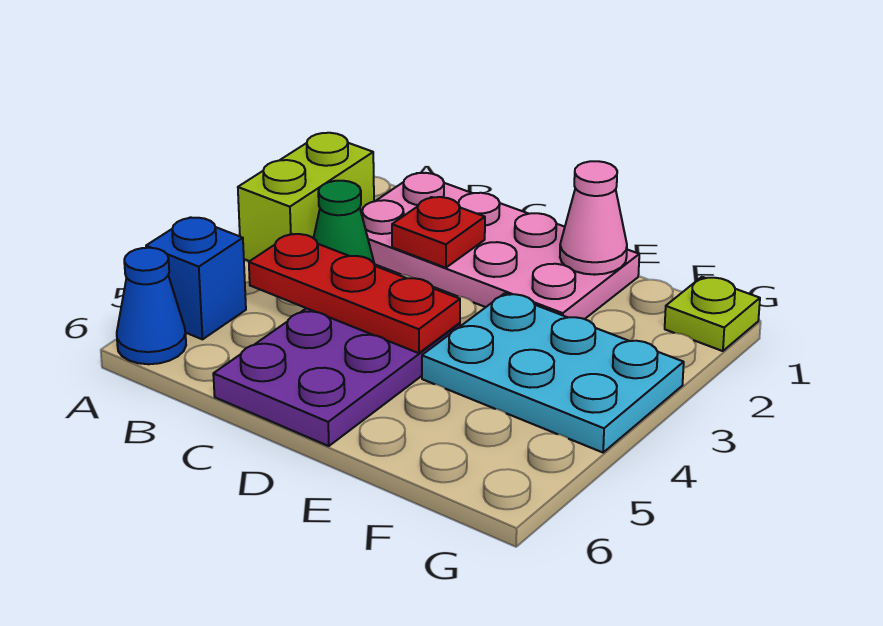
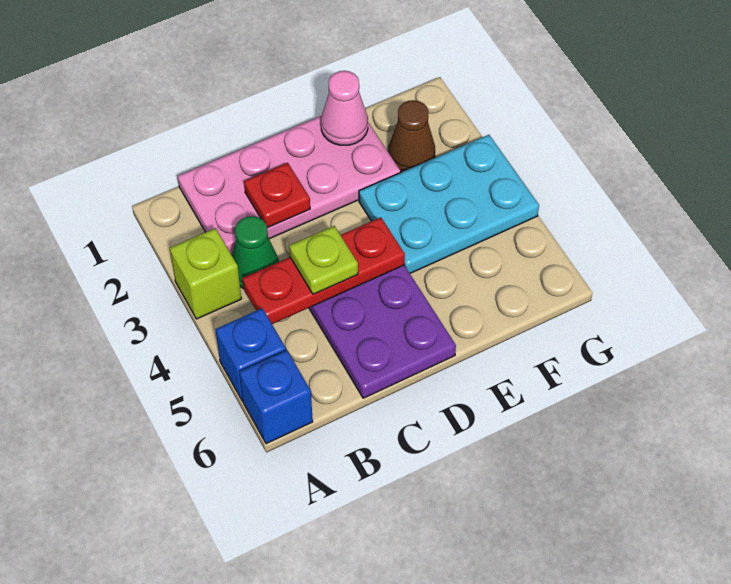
lime brick A2:A3 level 1 -> lime brick A3 level 1
blue cone A6 level 1 -> blue brick A6 level 1
none -> brown cone F2 level 1
lime plate G1 level 1 -> lime plate C4 level 3

